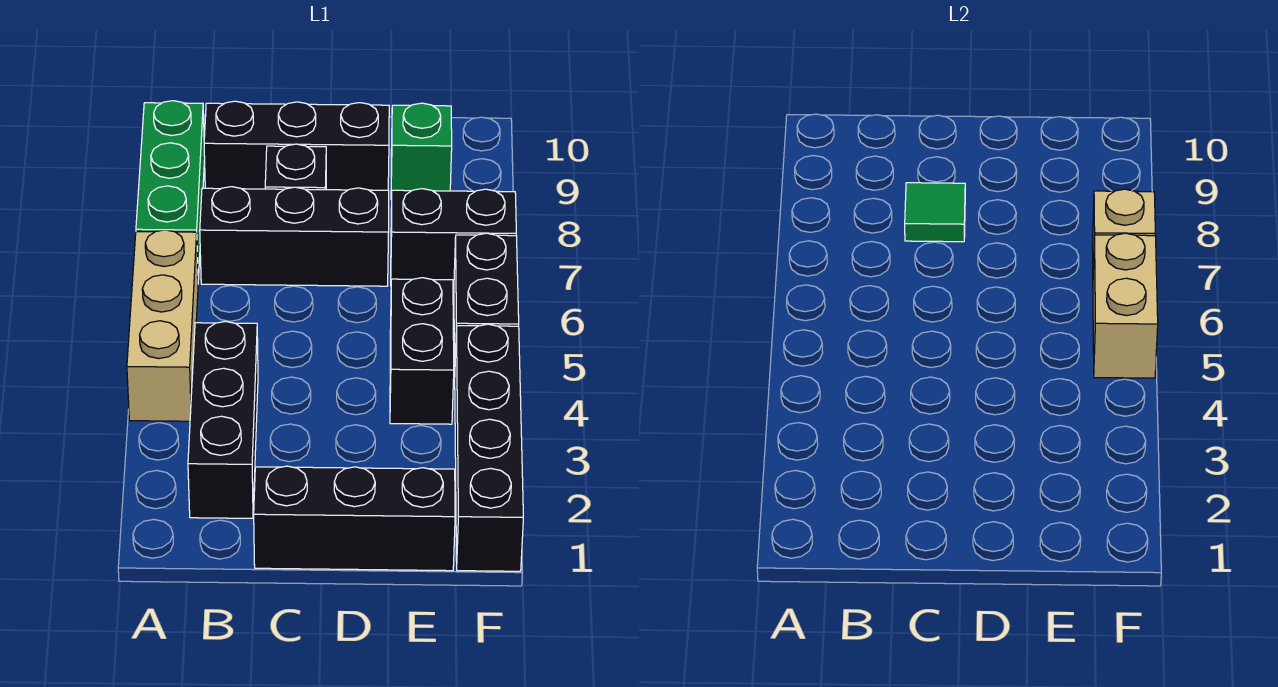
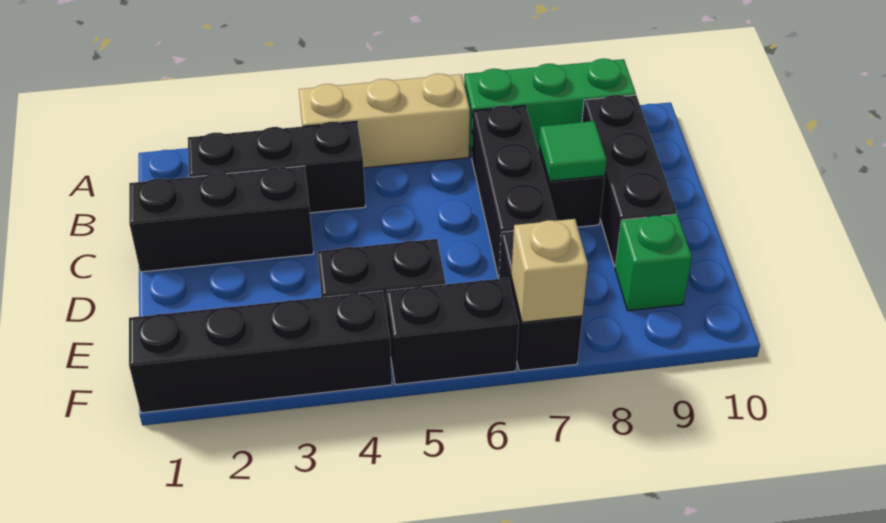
black brick C1:E1 level 1 -> black brick C1:C3 level 1
tan brick F5:F6 level 2 -> none

